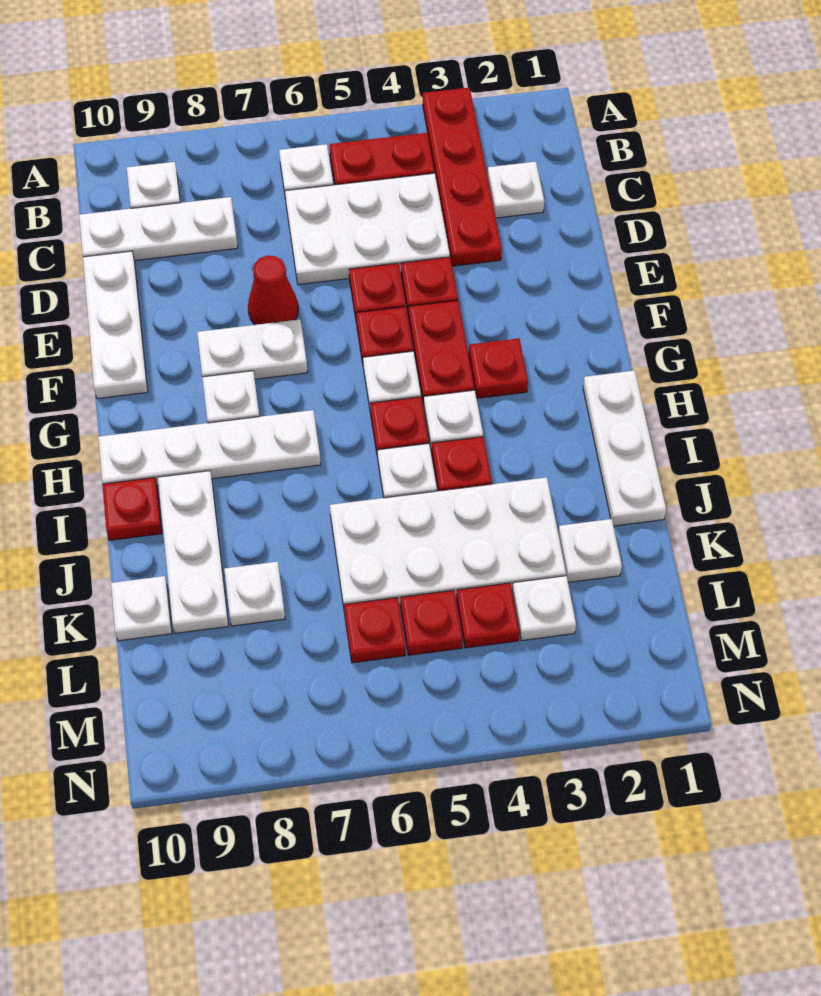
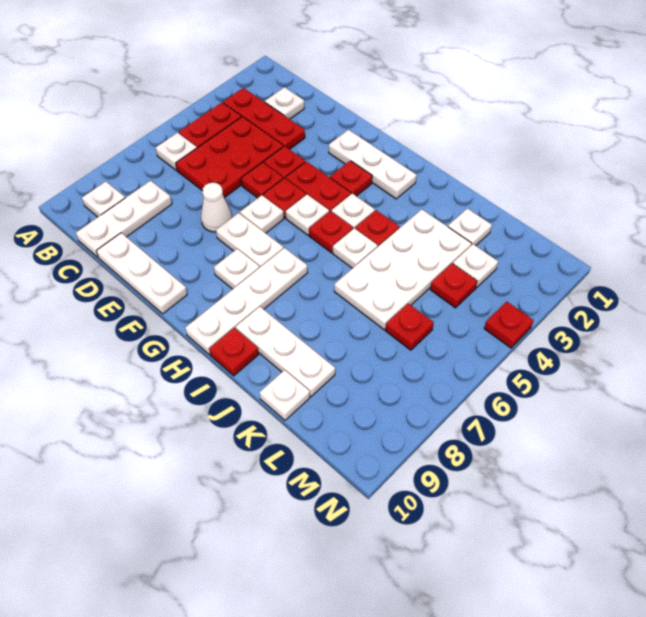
red plate A3:D3 level 1 -> red plate B3:D3 level 1
white plate C4:D6 level 1 -> red plate C4:D6 level 1
red cone E7 level 1 -> white cone E7 level 1
white plate F7:F8 level 1 -> white plate F7:G7 level 1
white plate H1:J1 level 1 -> white plate F2:H2 level 1
white plate K8 level 1 -> white plate F6 level 1
red plate L5 level 1 -> red plate N4 level 1

